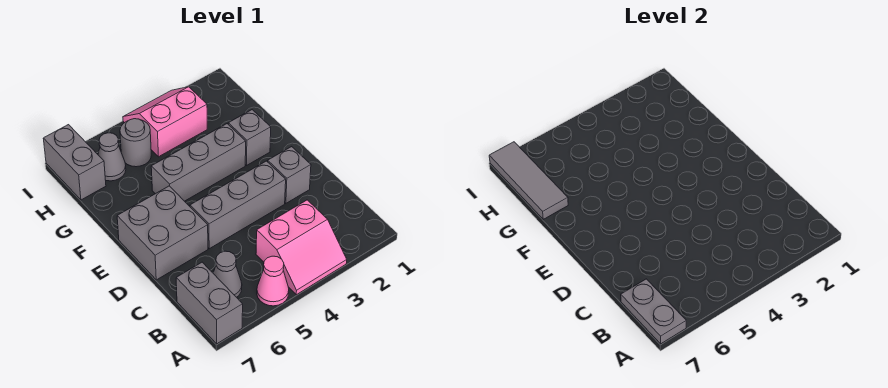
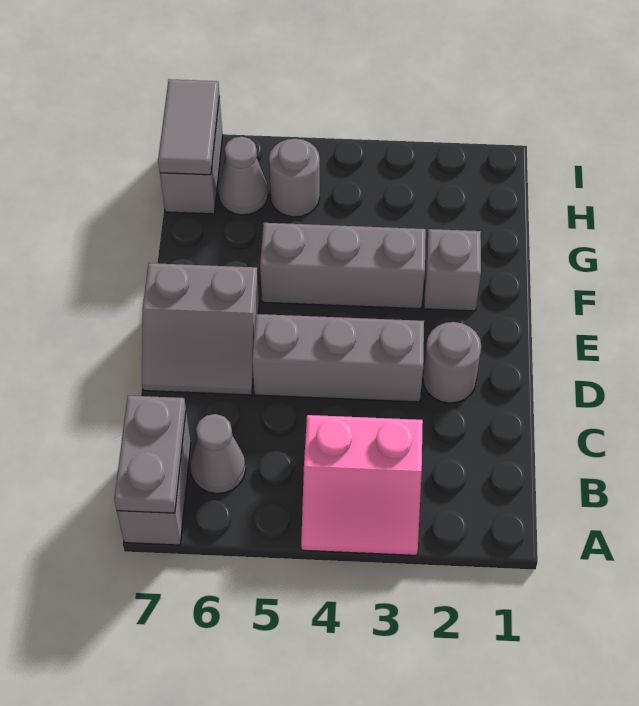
pink cone A5 level 1 -> none
grey brick D2 level 1 -> grey round brick D2 level 1
grey brick D6:E7 level 1 -> grey slope D6:E7 level 1 top E
grey tile G7:I7 level 2 -> grey tile H7:I7 level 2
pink slope H3:I4 level 1 top H -> none

